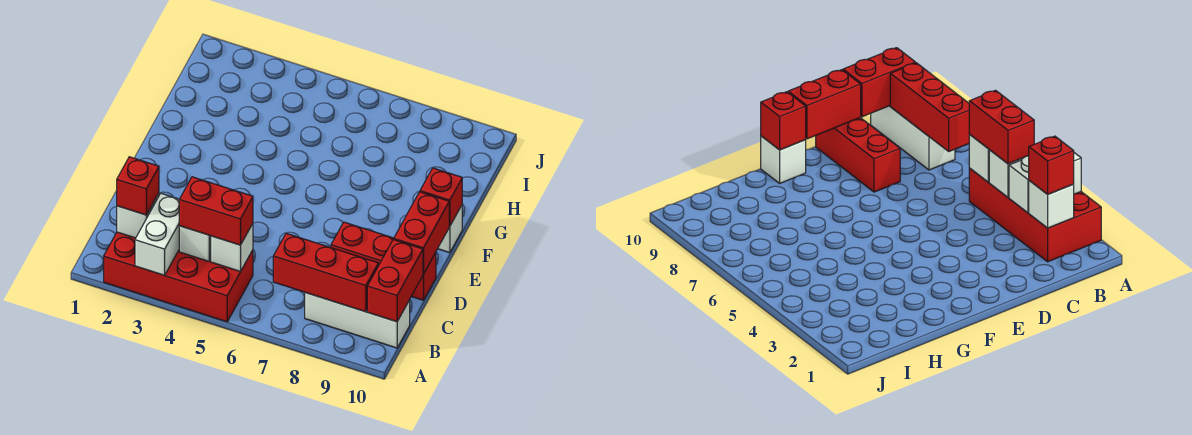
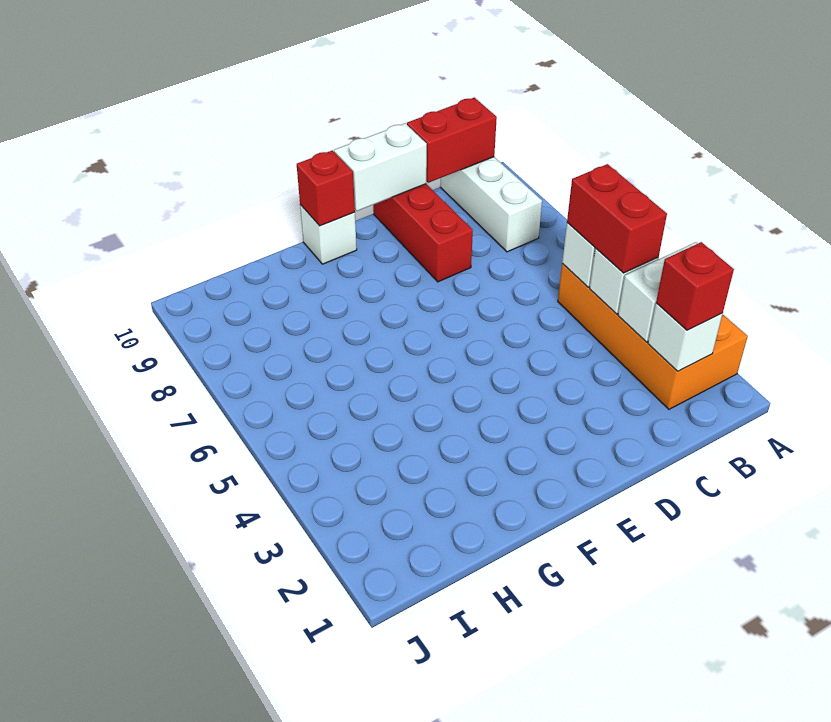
red brick A2:B5 level 1 -> orange brick A2:B5 level 1
red brick B7:B9 level 2 -> none
red brick D10:E10 level 2 -> white brick D10:E10 level 2

